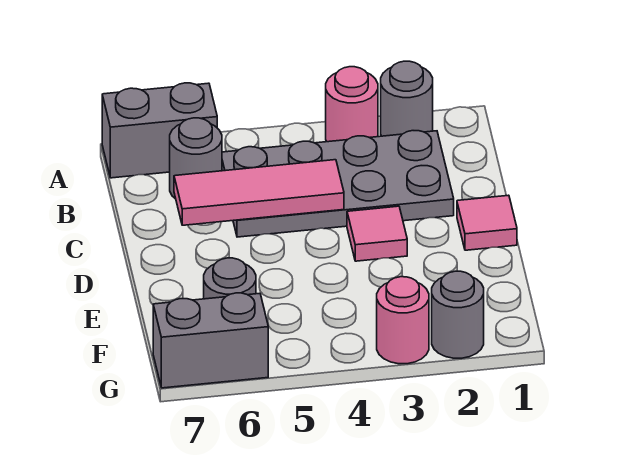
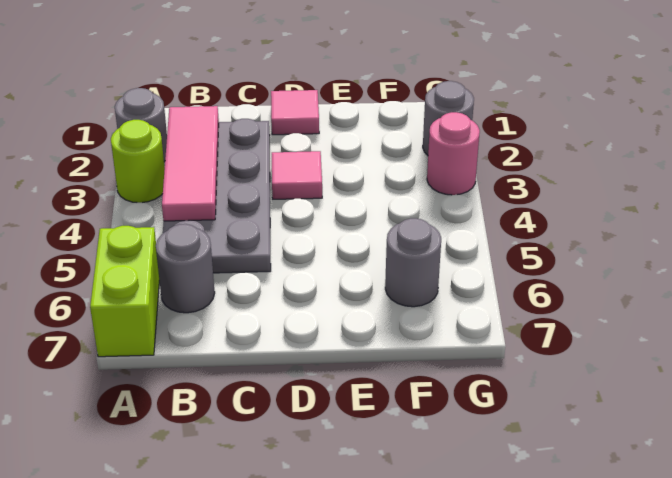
pink round brick A3 level 1 -> lime round brick A3 level 1
grey brick A6:A7 level 1 -> lime brick A6:A7 level 1
pink tile C4:C6 level 2 -> pink tile B2:B4 level 2
grey brick G6:G7 level 1 -> none

